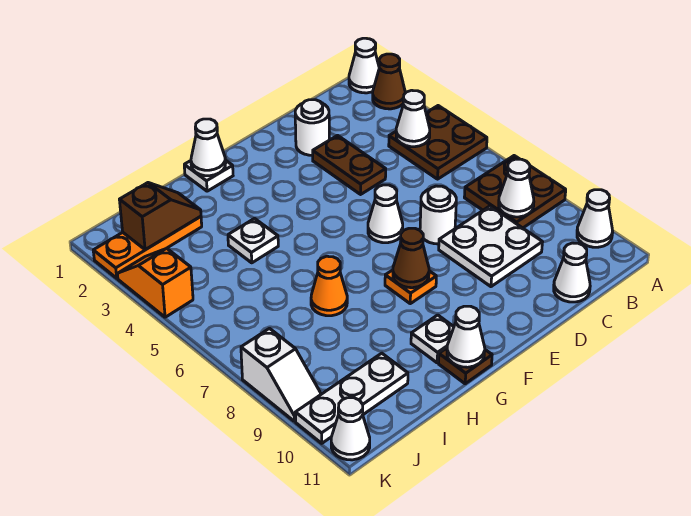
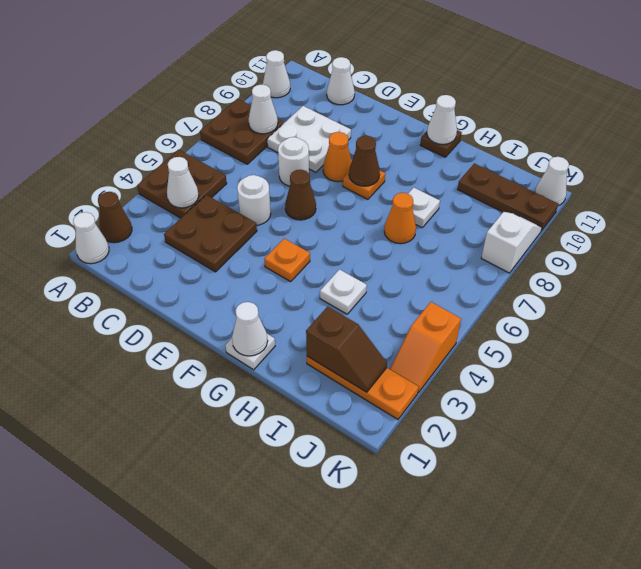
white round brick D2 level 1 -> white round brick D5 level 1
brown plate D3:D4 level 1 -> brown plate C3:D4 level 1
white cone E6 level 1 -> brown cone E6 level 1
none -> orange cone E8 level 1
none -> orange plate F4 level 1
white plate G10 level 1 -> white plate H8 level 1
brown slope I2:J2 level 2 top J -> brown slope I2:J2 level 2 top I
white plate I10:K10 level 1 -> brown plate I10:K10 level 1

